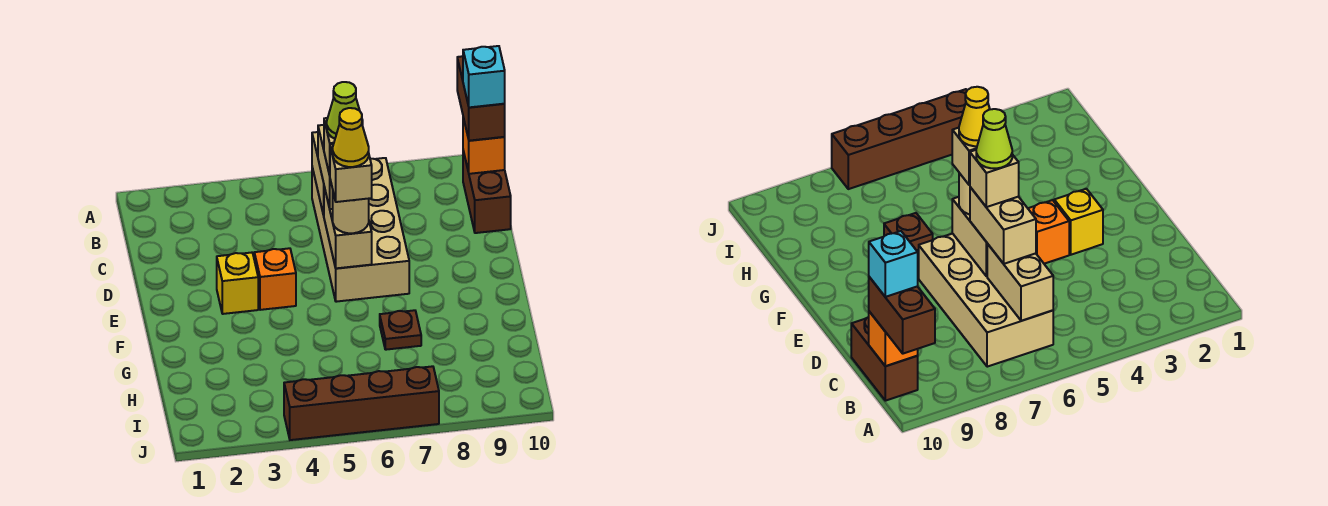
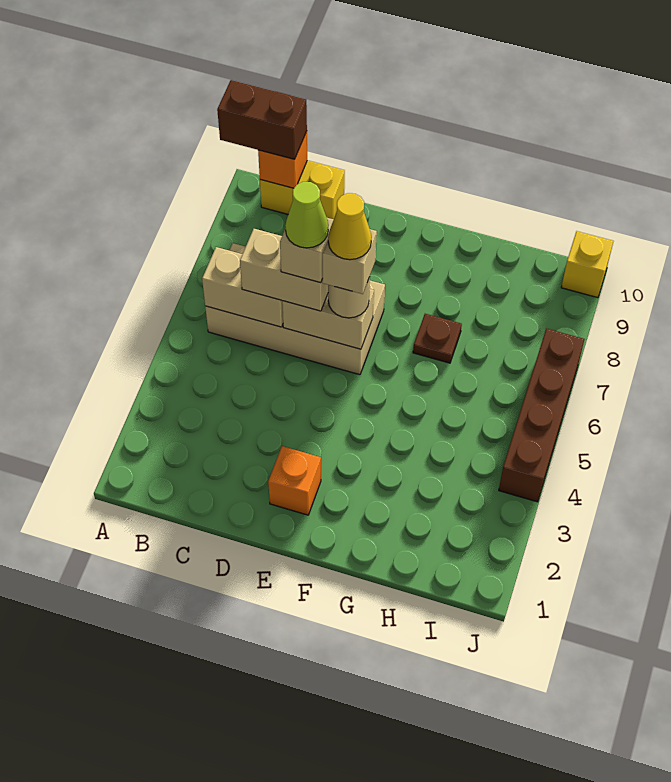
brown brick B10:C10 level 1 -> yellow brick B10:C10 level 1
cyan brick B10 level 4 -> none
yellow brick E3 level 1 -> yellow brick J10 level 1
orange brick E4 level 1 -> orange brick E2 level 1

